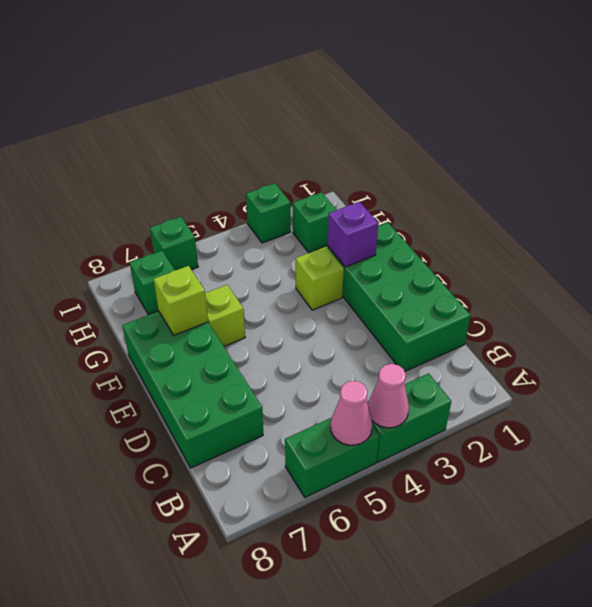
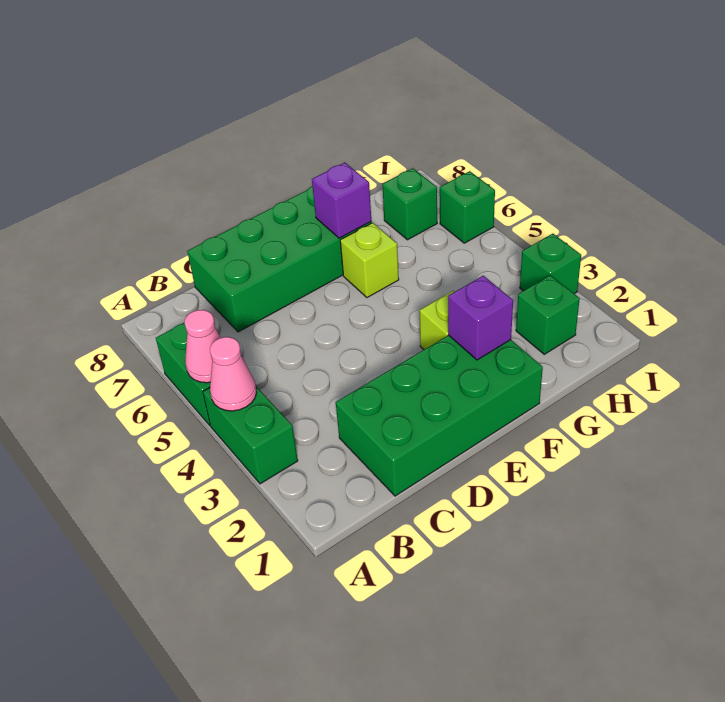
lime brick F7 level 2 -> purple brick F7 level 2

